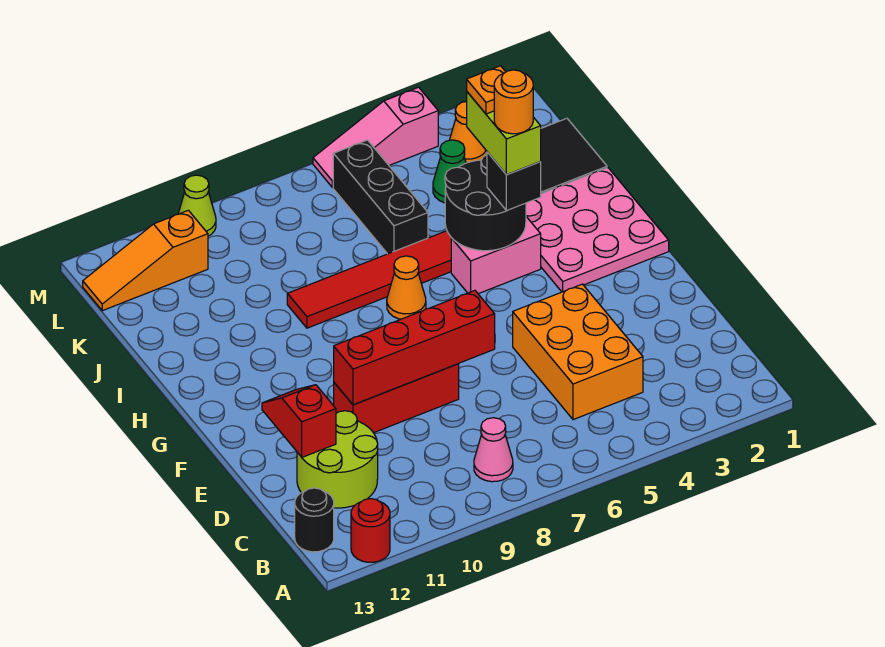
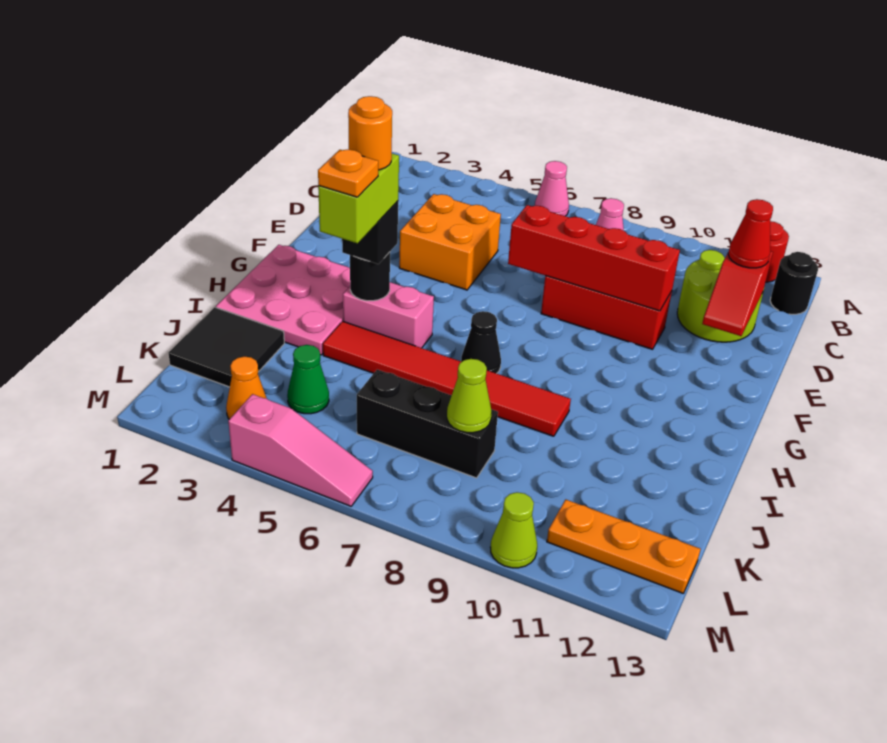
none -> pink cone A6 level 1
orange brick C4:E5 level 1 -> orange brick D4:E5 level 1
none -> red cone D12 level 3
black round brick H4:I5 level 2 -> black round brick H4 level 2
orange cone H7 level 1 -> black cone H7 level 1
black brick J6:L6 level 1 -> black brick K6:K8 level 1
none -> lime cone K8 level 2
orange slope L11:L13 level 1 top 11 -> orange plate L11:L13 level 1

